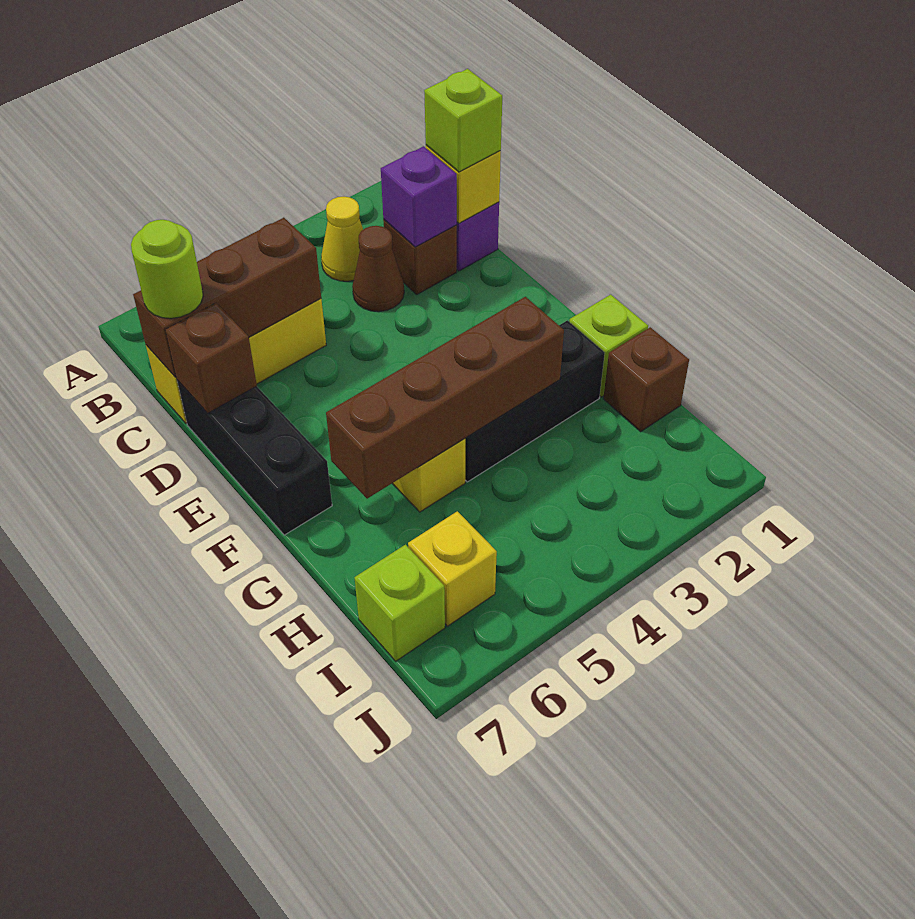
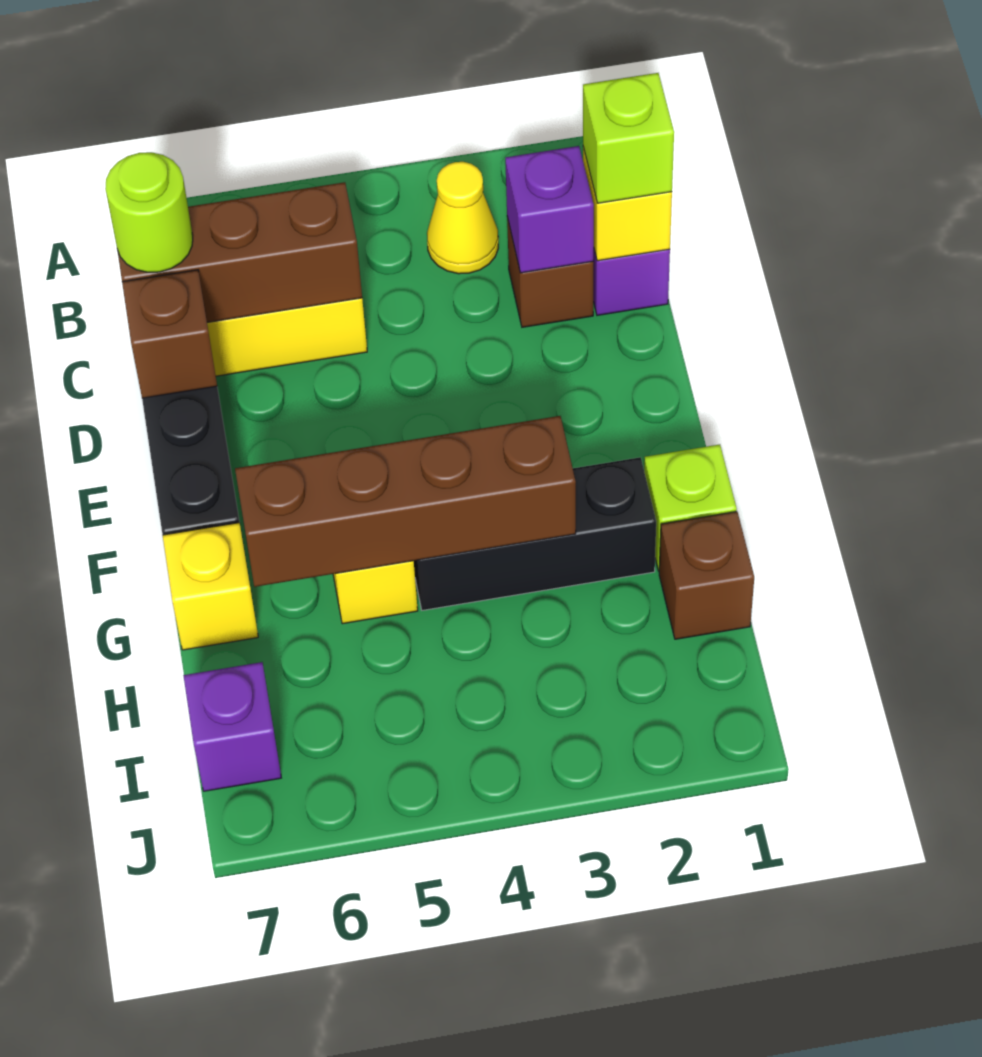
brown cone C3 level 1 -> none
yellow brick I6 level 1 -> yellow brick G7 level 1
lime brick I7 level 1 -> purple brick I7 level 1

